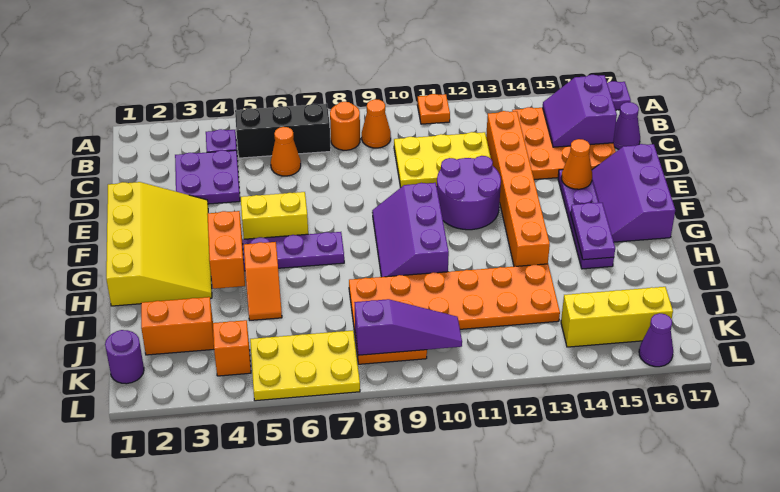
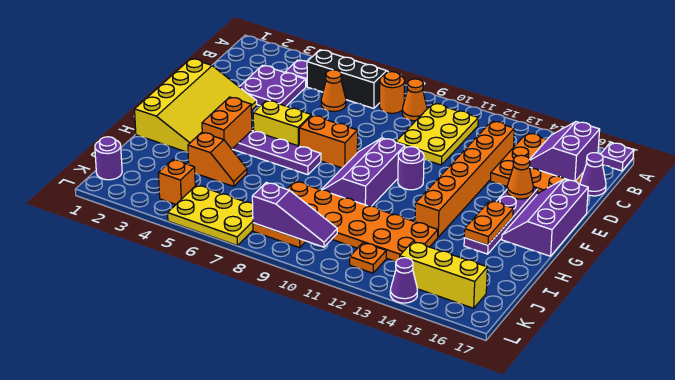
orange plate A11 level 1 -> orange plate K12 level 1
yellow plate C10:D12 level 1 -> yellow plate B10:D11 level 1
purple round brick E11:F12 level 1 -> purple round brick F11 level 1
purple plate G15:H15 level 2 -> orange plate G15:H15 level 2
orange slope H5:I5 level 1 top H -> orange slope I4:I5 level 1 top 4
orange brick J2:J3 level 1 -> orange brick F7:F8 level 1
purple cone L16 level 1 -> purple cone L14 level 1

